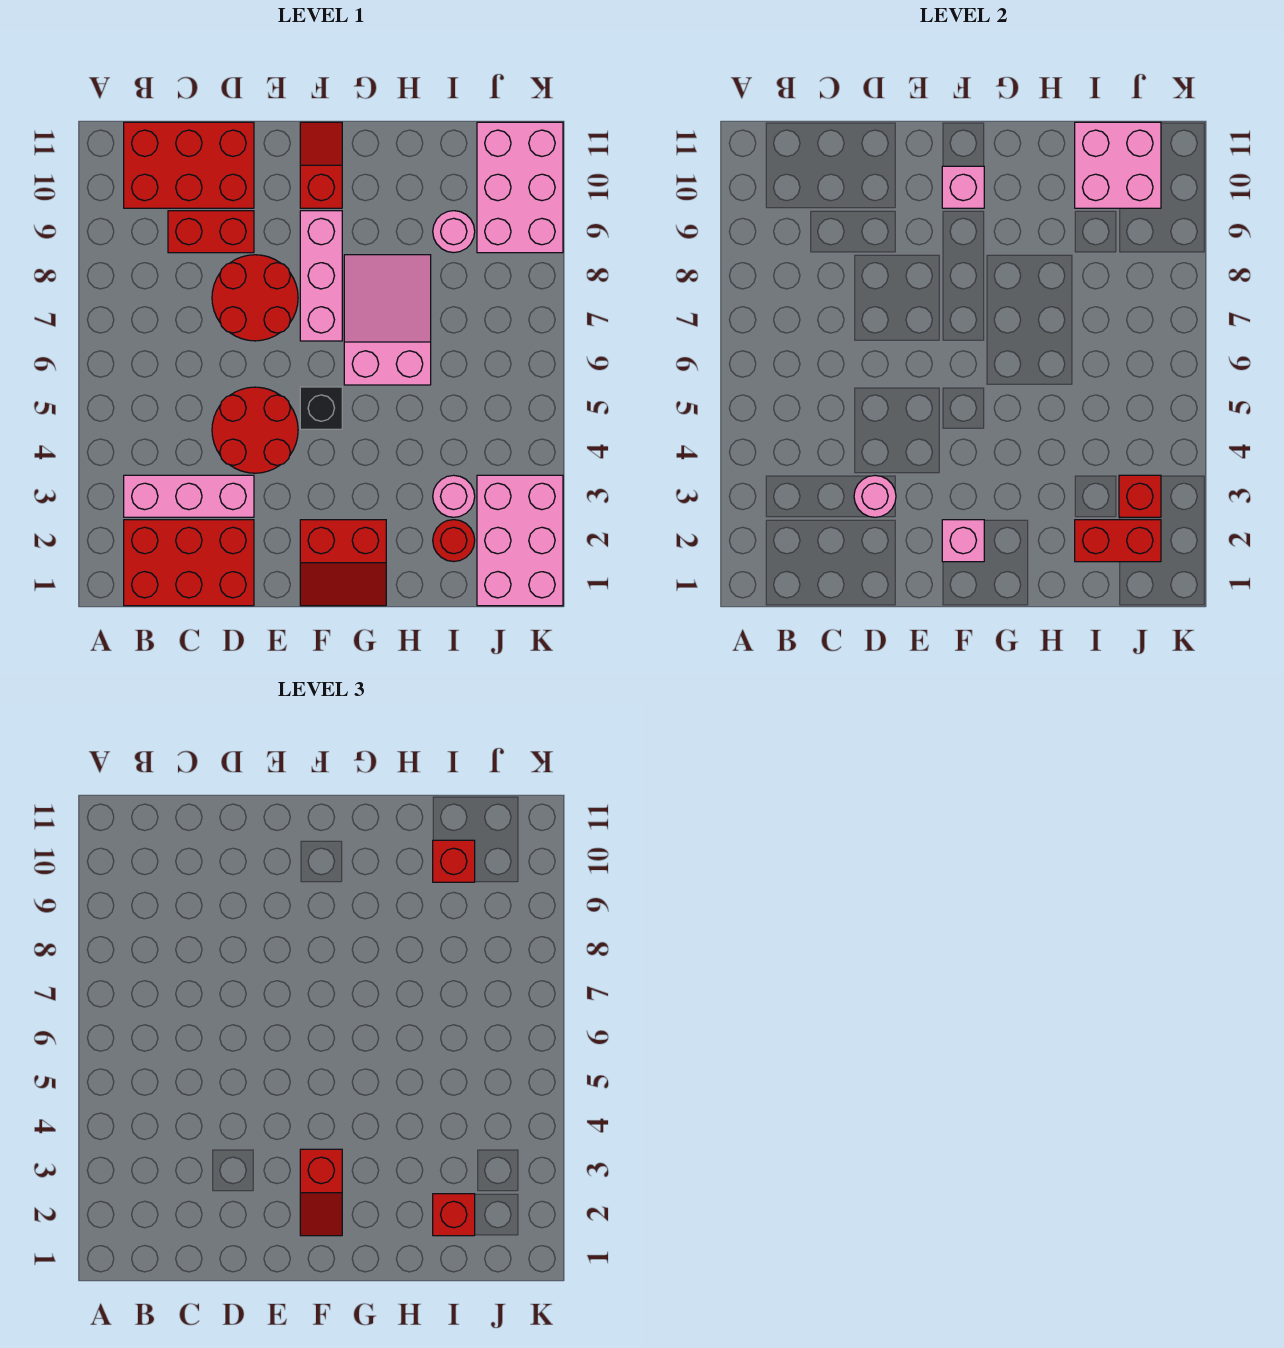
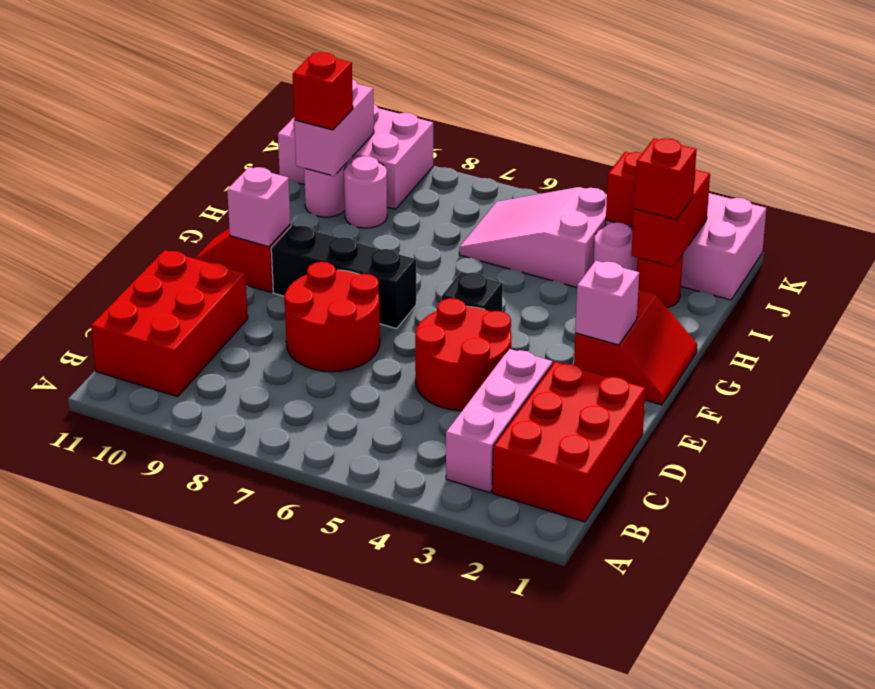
red brick C9:D9 level 1 -> none
pink round brick D3 level 2 -> pink round brick I10 level 1
red slope F2:F3 level 3 top 3 -> none
pink brick F7:F9 level 1 -> black brick F7:F9 level 1
pink slope G6:H8 level 1 top 6 -> pink slope I4:J6 level 1 top 4
pink brick I10:J11 level 2 -> pink brick I10:J10 level 2

